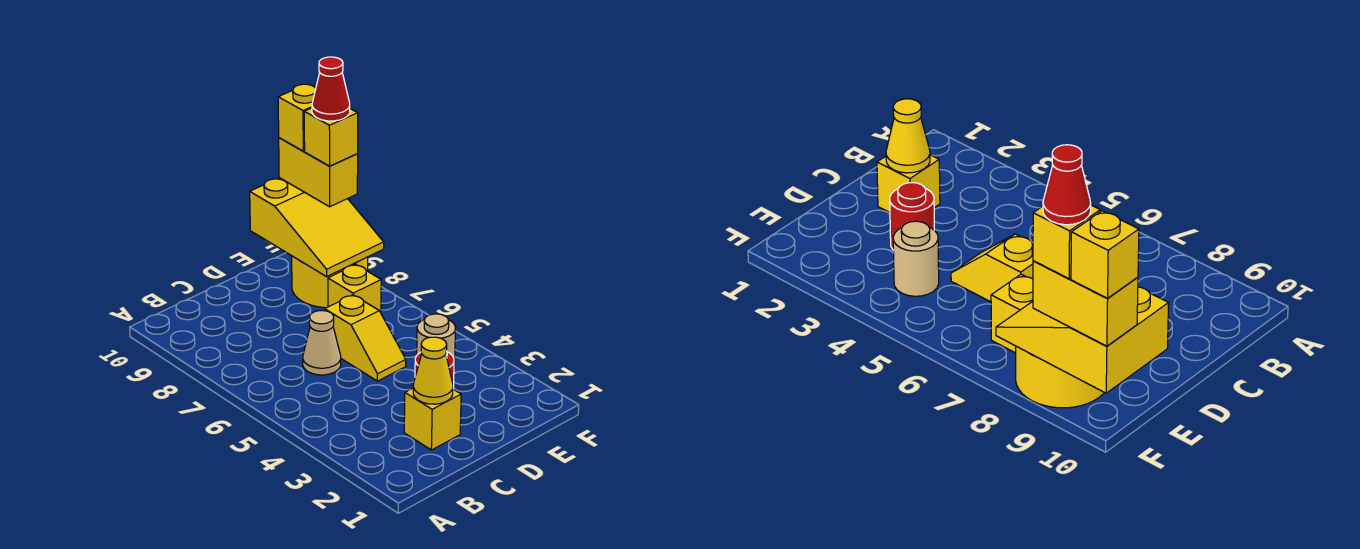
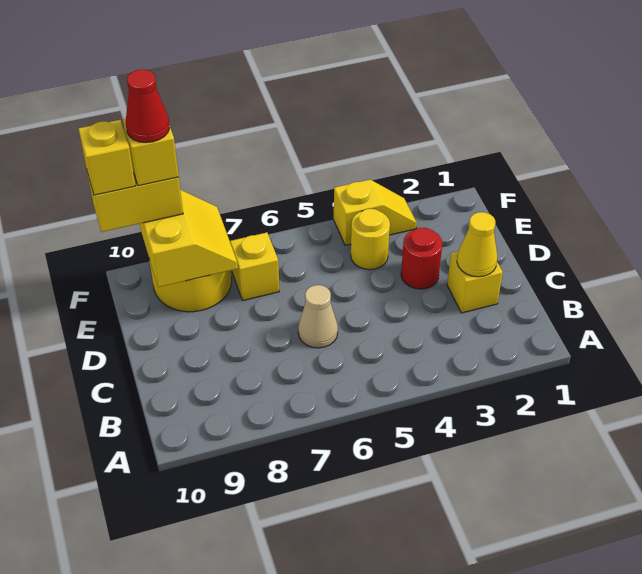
yellow slope D5:D6 level 1 top 6 -> yellow slope F3:F4 level 1 top 4
tan round brick E4 level 1 -> yellow round brick E4 level 1
yellow slope E8:F10 level 2 top 10 -> yellow slope E8:F9 level 2 top 9

